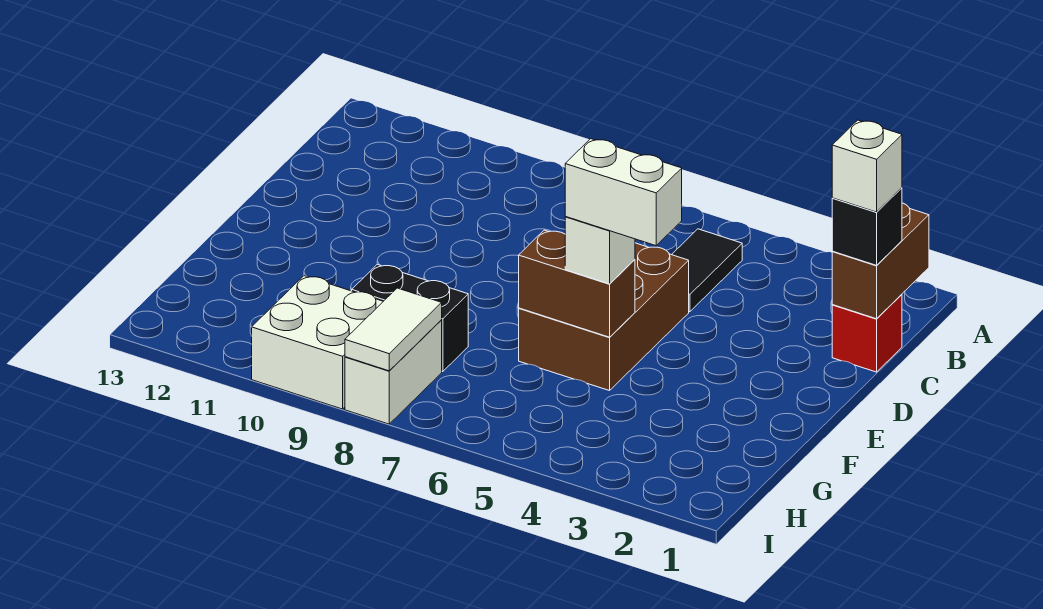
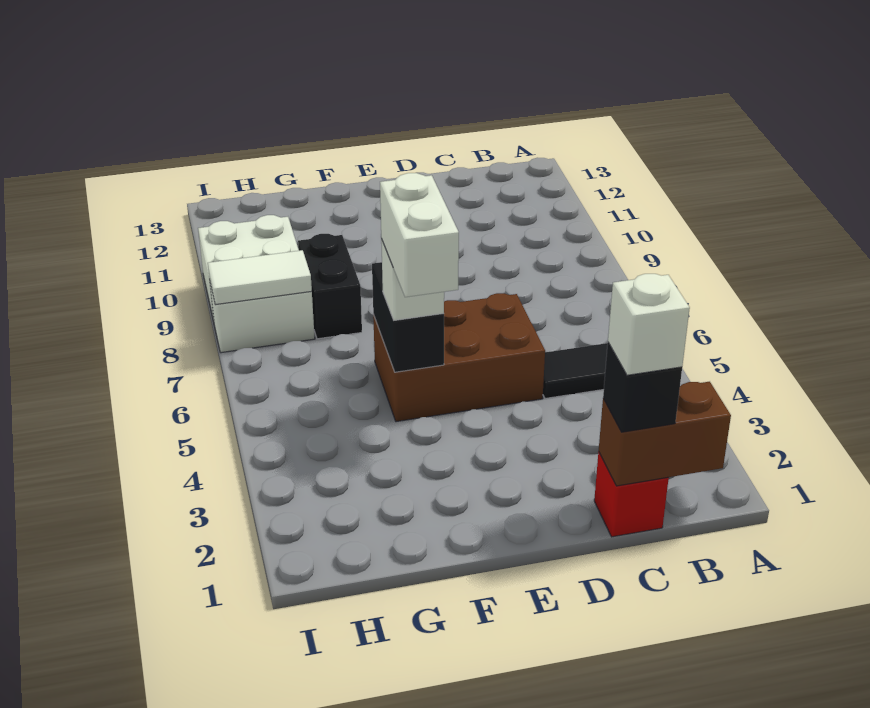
brown brick F5:F6 level 2 -> black brick F5:F6 level 2

